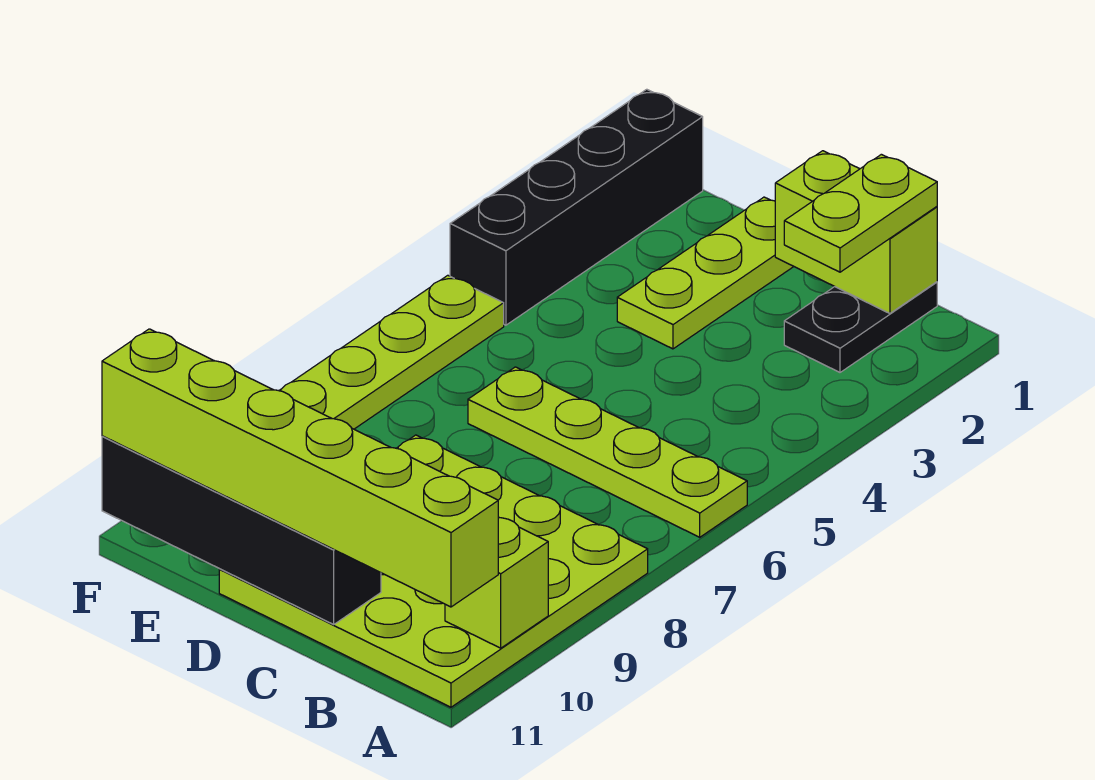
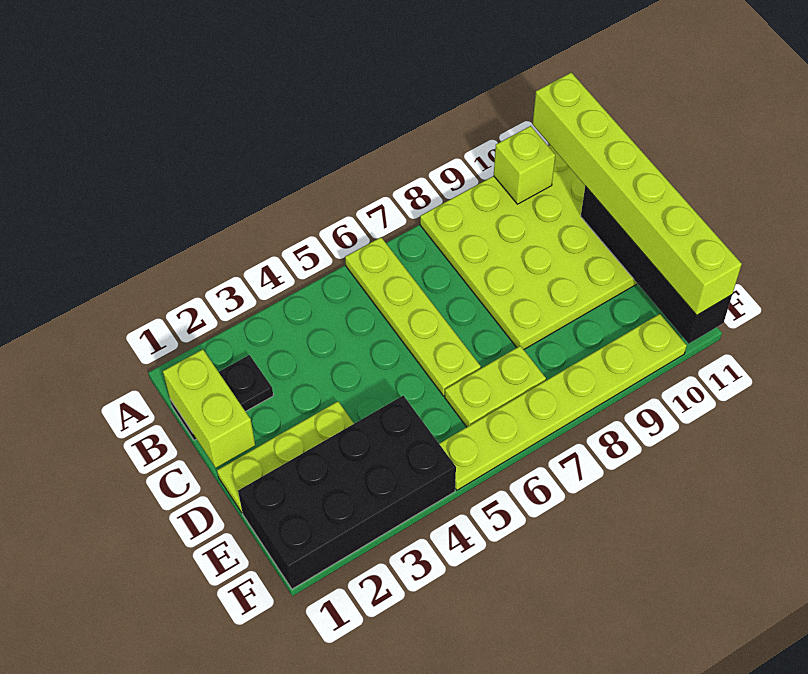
lime plate B1:B2 level 3 -> lime plate E6:E7 level 1
black brick F1:F4 level 1 -> black brick E1:F4 level 1

